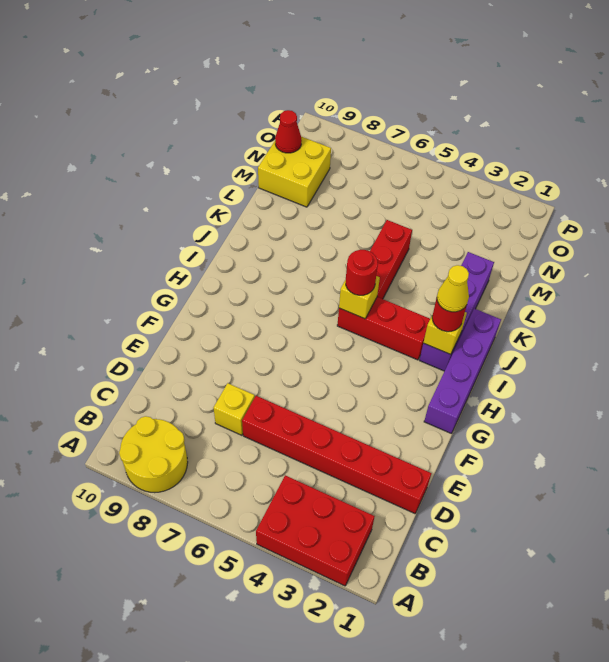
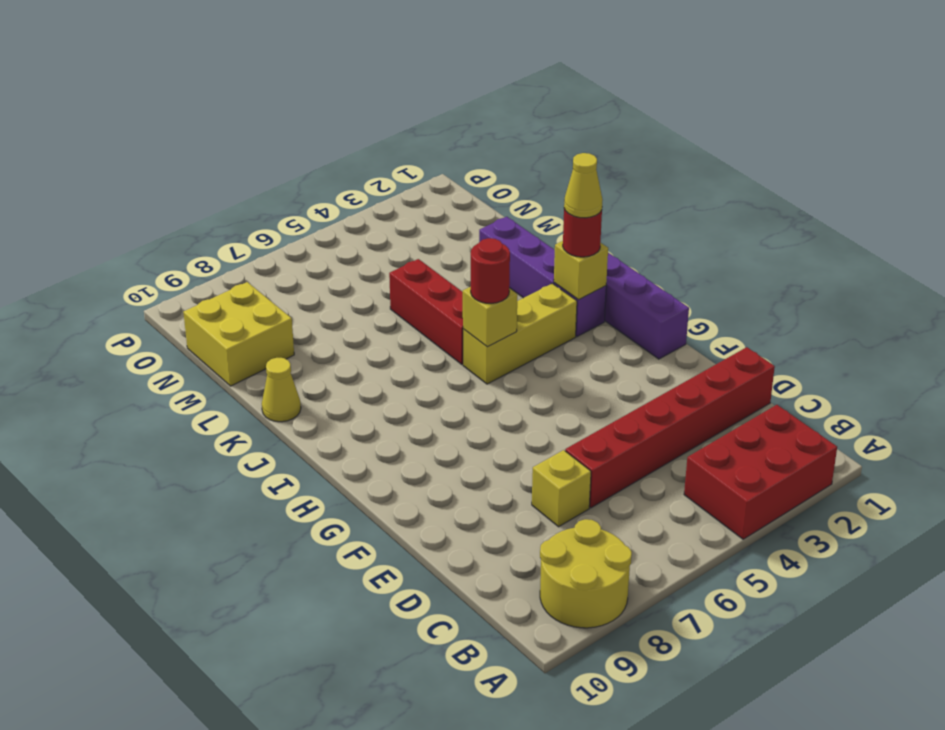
red brick I3:I5 level 1 -> yellow brick I3:I5 level 1
none -> yellow cone K10 level 1
red cone N10 level 2 -> none

